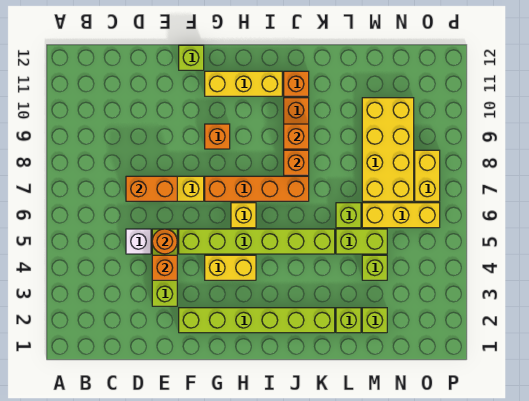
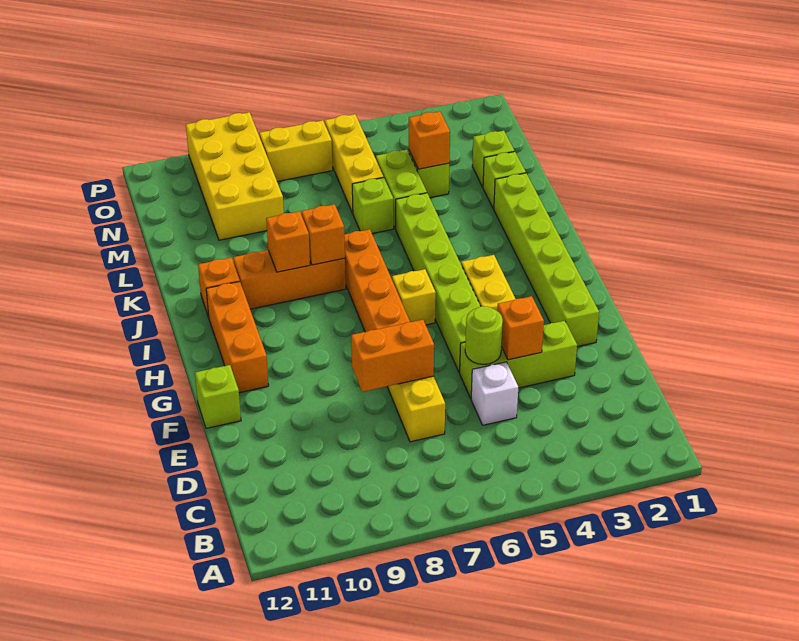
orange brick D7:E7 level 2 -> orange brick E7:E8 level 2
orange round brick E5 level 2 -> lime round brick E5 level 2
orange brick G9 level 1 -> orange brick M4 level 2
yellow brick G11:I11 level 1 -> orange brick G11:I11 level 1
yellow brick M7:N10 level 1 -> yellow brick M9:P10 level 1

